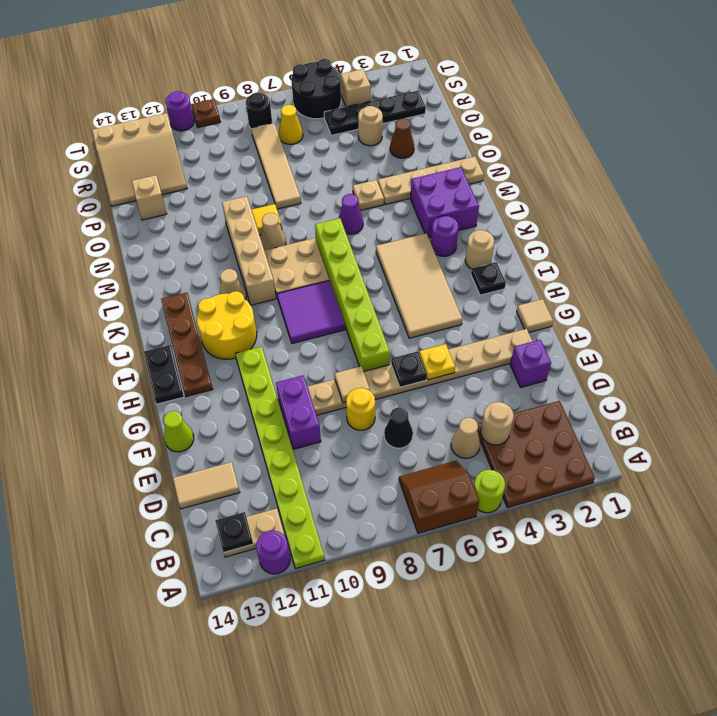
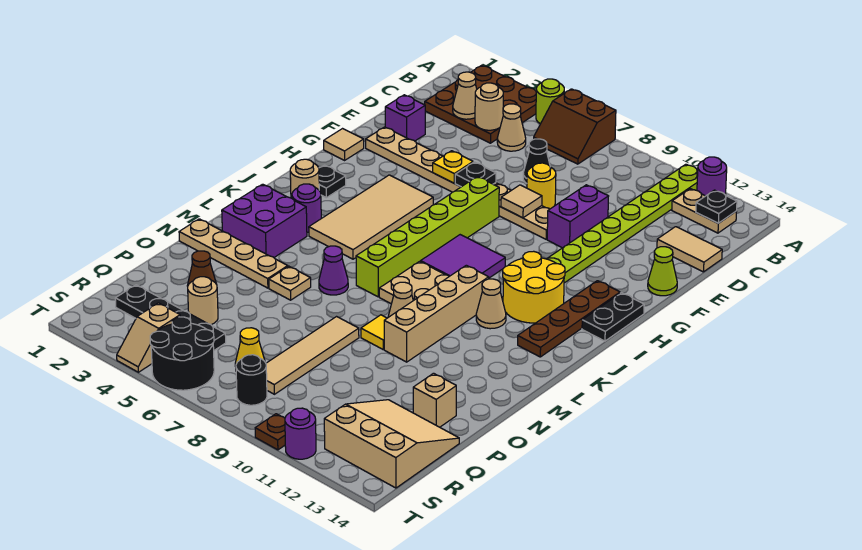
none -> tan cone C3 level 2

